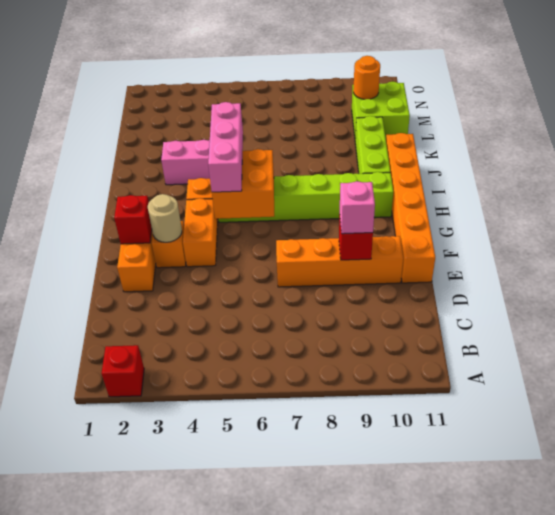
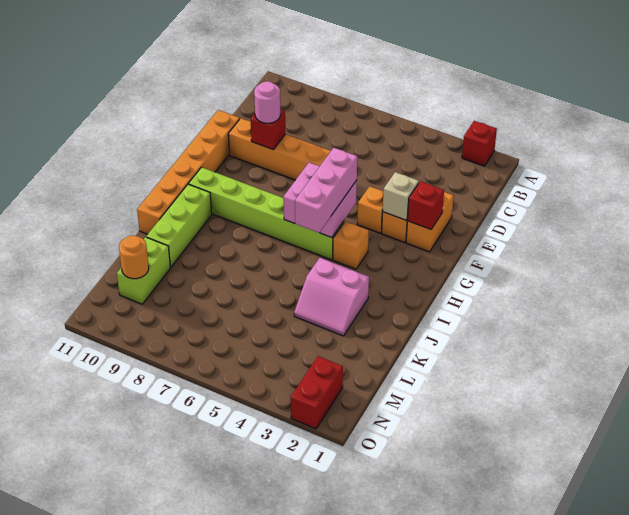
pink brick E9 level 3 -> pink round brick E9 level 3
tan round brick F3 level 2 -> tan brick F3 level 2
orange brick F4:G4 level 1 -> orange brick F4 level 1
orange brick G5:H6 level 2 -> pink brick G5:H6 level 2
lime brick L10:M11 level 1 -> lime brick L10:M10 level 1
none -> red brick N2:O2 level 1

